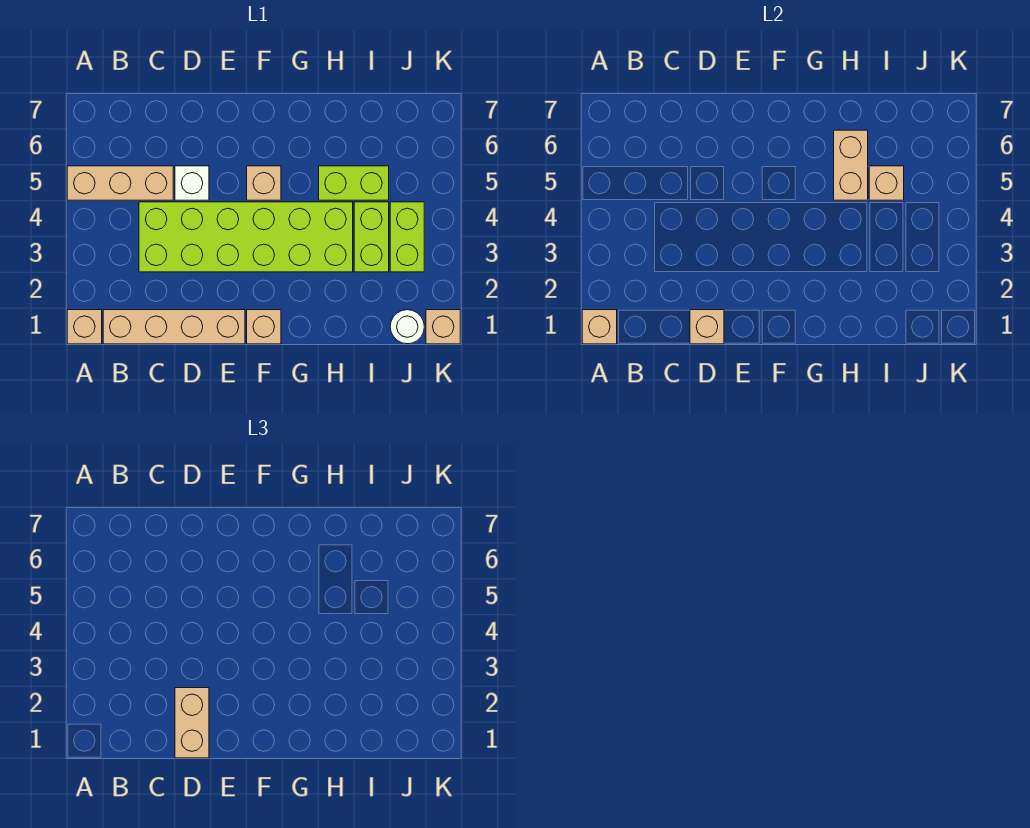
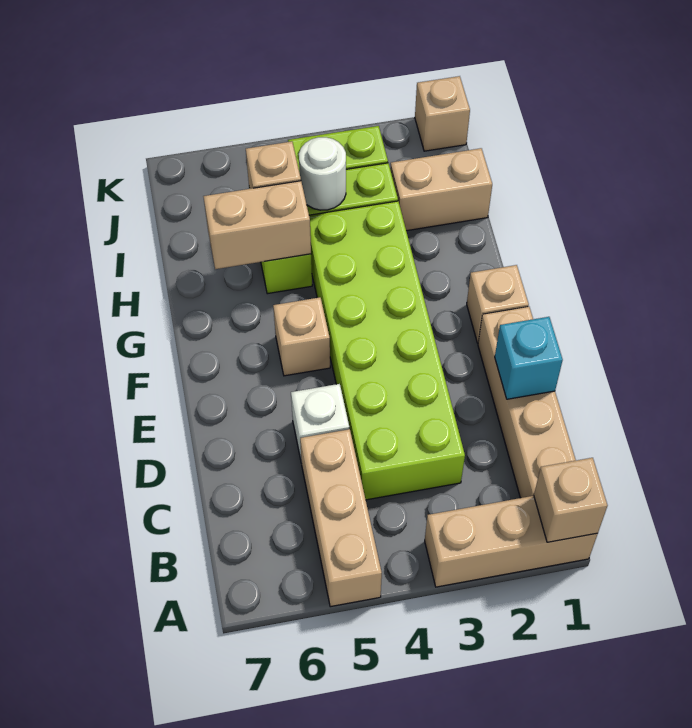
tan brick A1 level 1 -> tan brick A1:A3 level 1
tan brick D1 level 2 -> cyan brick D1 level 2
tan brick D1:D2 level 3 -> tan brick I1:I2 level 1
white round brick J1 level 1 -> white round brick I4 level 2

